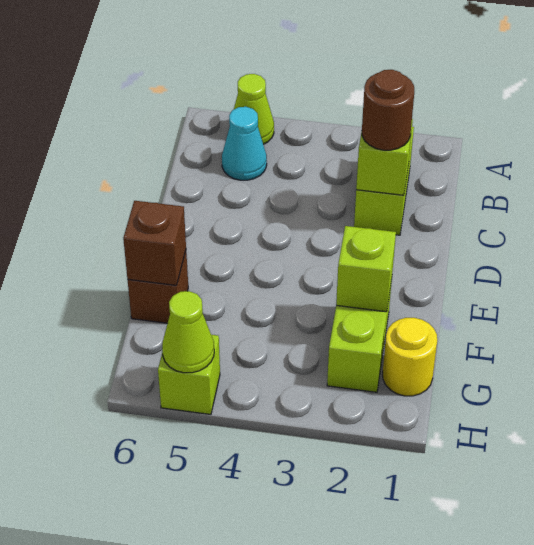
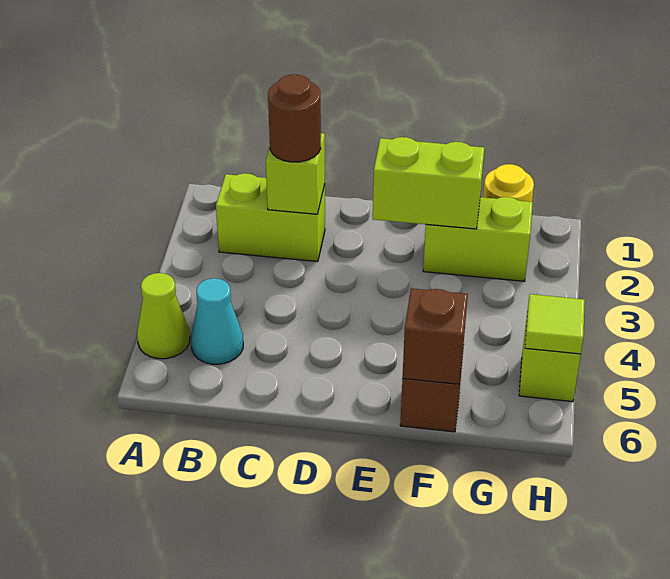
lime brick F2 level 2 -> lime brick E2:F2 level 2
lime cone H5 level 2 -> lime tile H5 level 2

